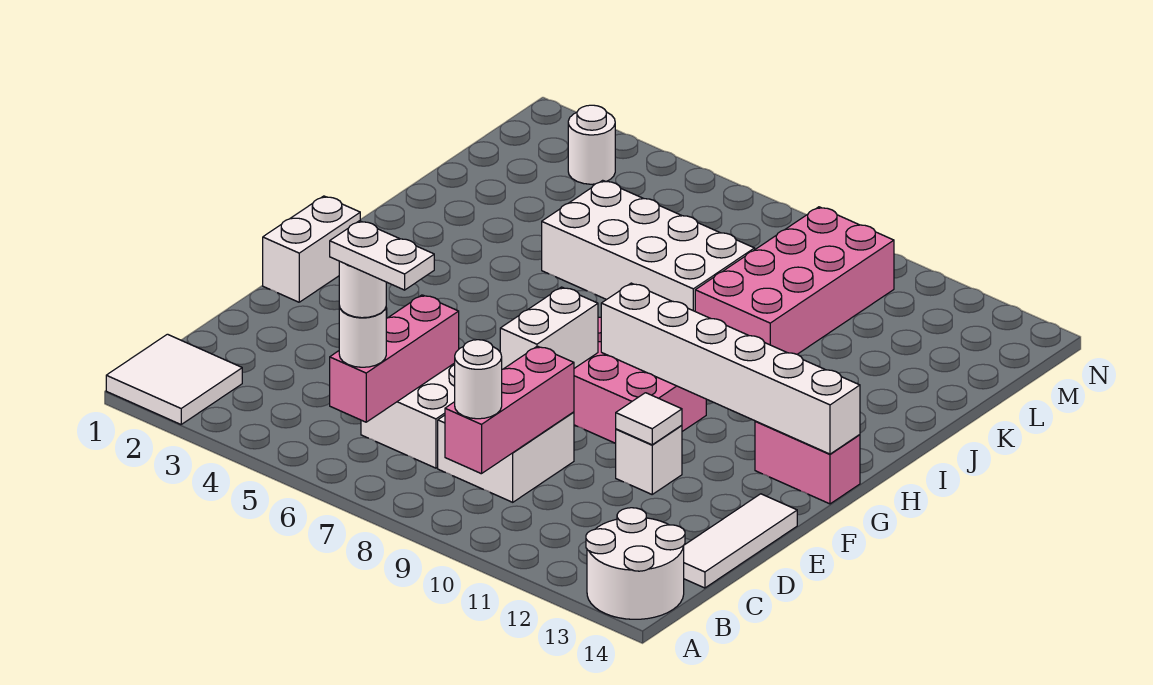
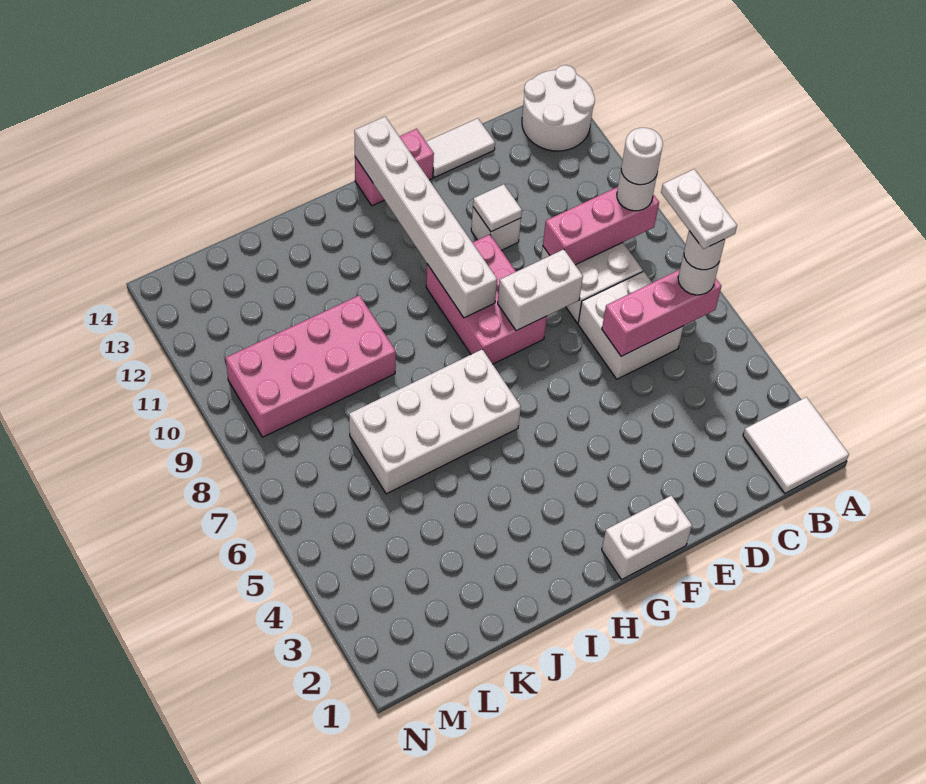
white tile C14:E14 level 1 -> white tile D14:E14 level 1
pink brick G13:G14 level 1 -> pink brick F14:G14 level 1
white brick J5:K8 level 1 -> white brick H6:K7 level 1
white round brick M3 level 1 -> white round brick B9 level 4

